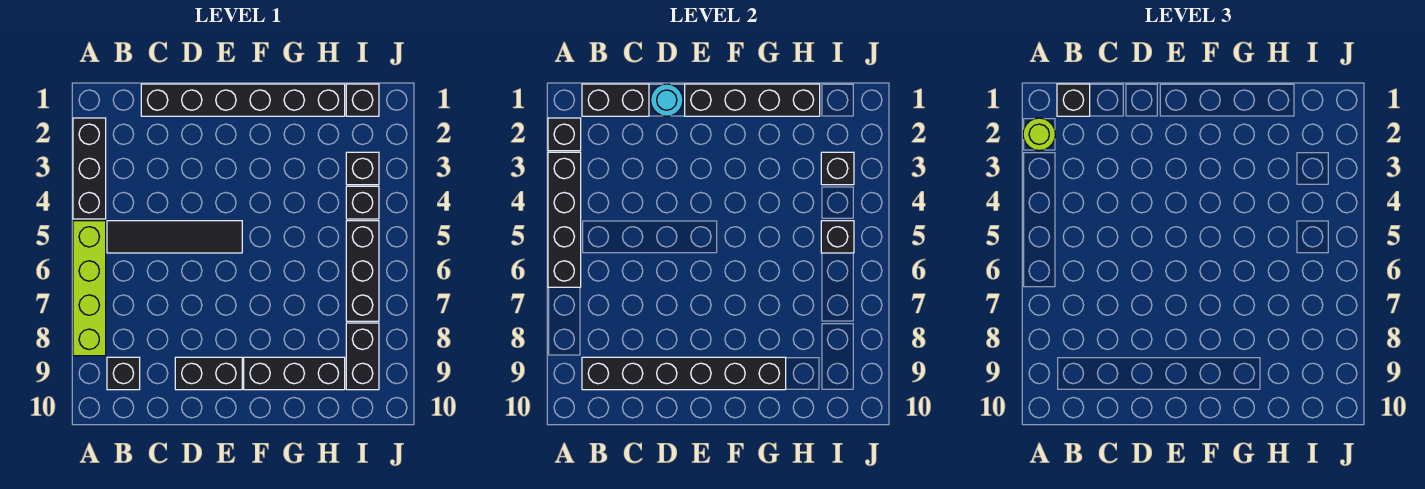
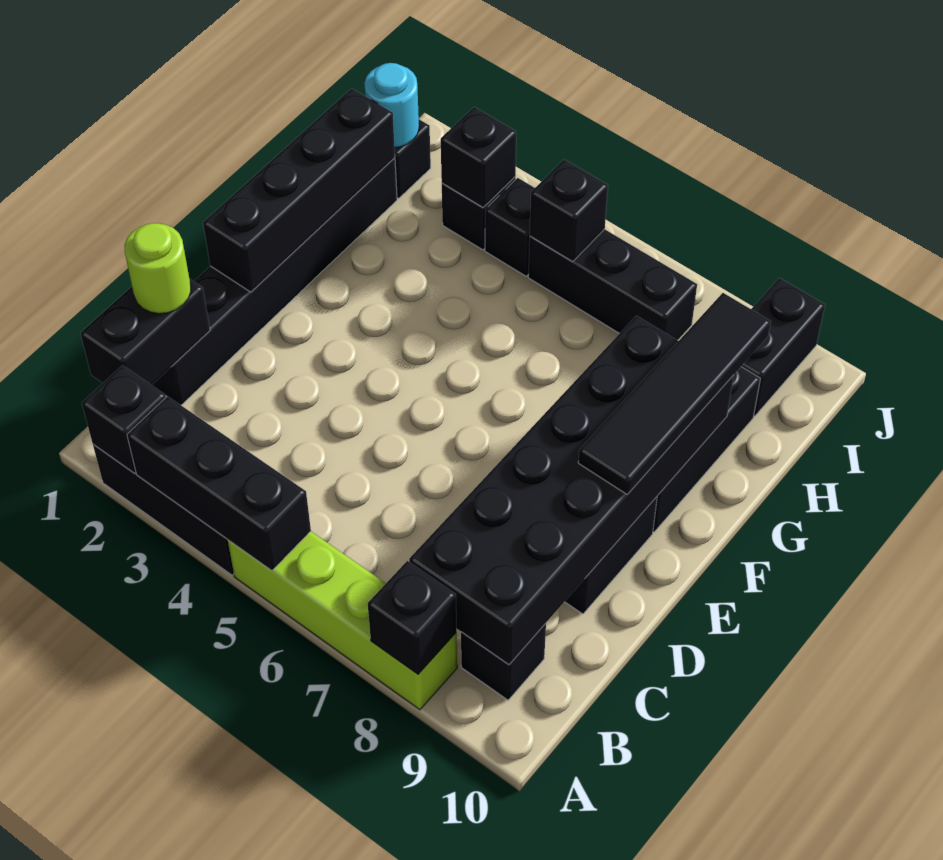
lime round brick A2 level 3 -> lime round brick C1 level 3
black brick A3:A6 level 2 -> black brick A3:A5 level 2
black brick B1 level 3 -> black brick A8 level 2
black tile B5:E5 level 1 -> black tile E9:H9 level 3
black brick B9:G9 level 2 -> black brick B8:G9 level 2
cyan round brick D1 level 2 -> cyan round brick I1 level 2
black brick I8:I9 level 1 -> black brick I9:J9 level 1

